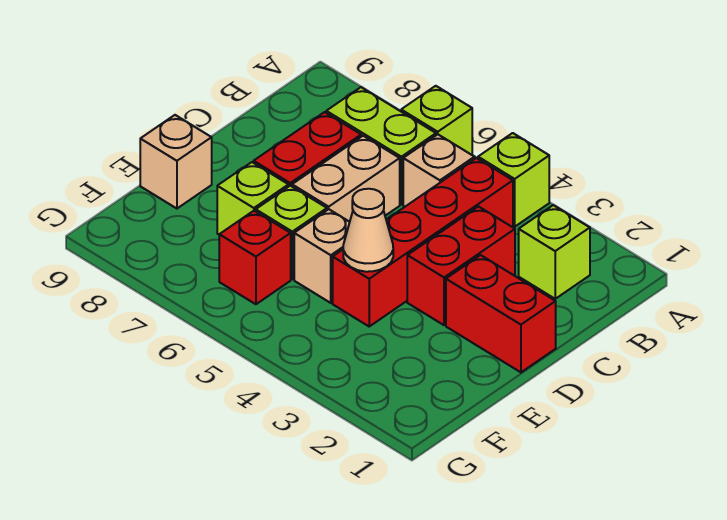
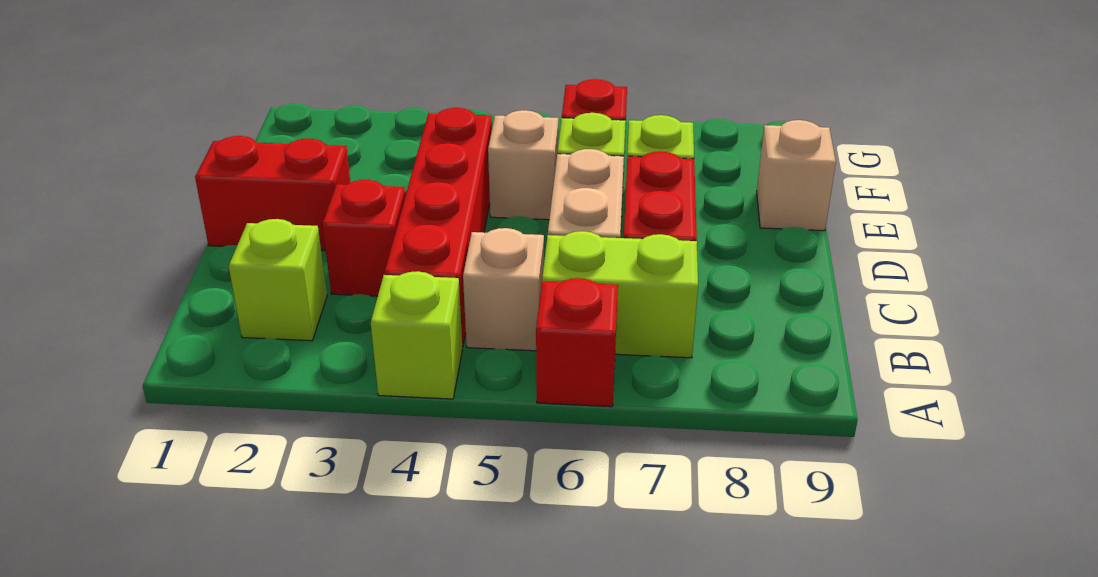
lime brick A6 level 1 -> red brick A6 level 1
red brick C3:D3 level 1 -> red brick C3 level 1
tan cone E4 level 2 -> none

